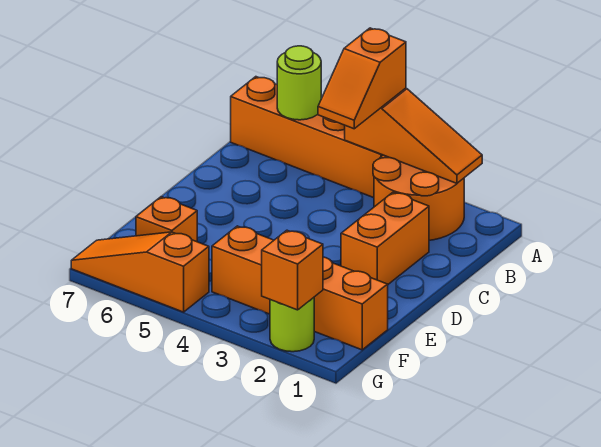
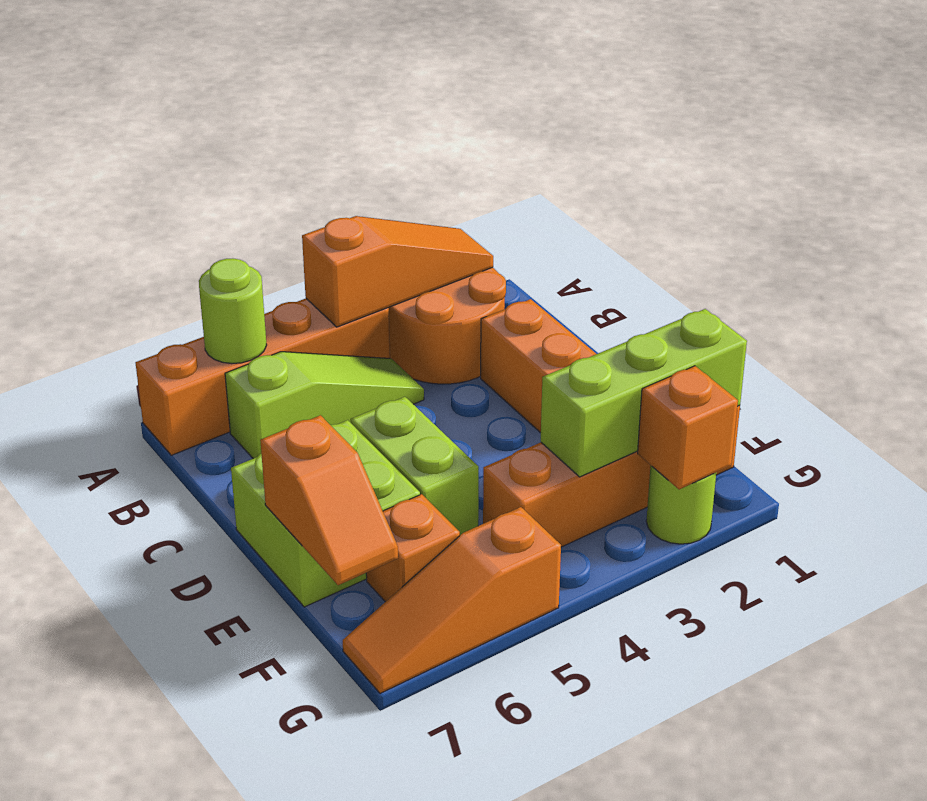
orange slope A4:B4 level 3 top A -> orange slope E7:F7 level 2 top E
none -> lime slope B4:B6 level 1 top 6
none -> lime brick D5:E5 level 1
none -> lime brick D6:E7 level 1
none -> lime brick F1:F3 level 2

